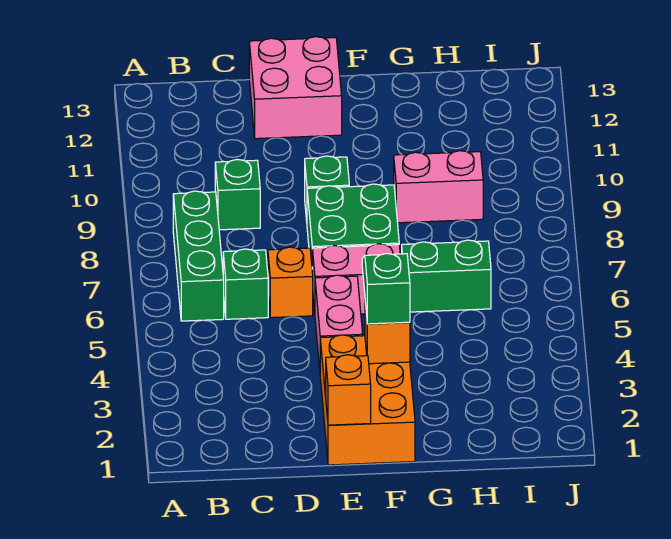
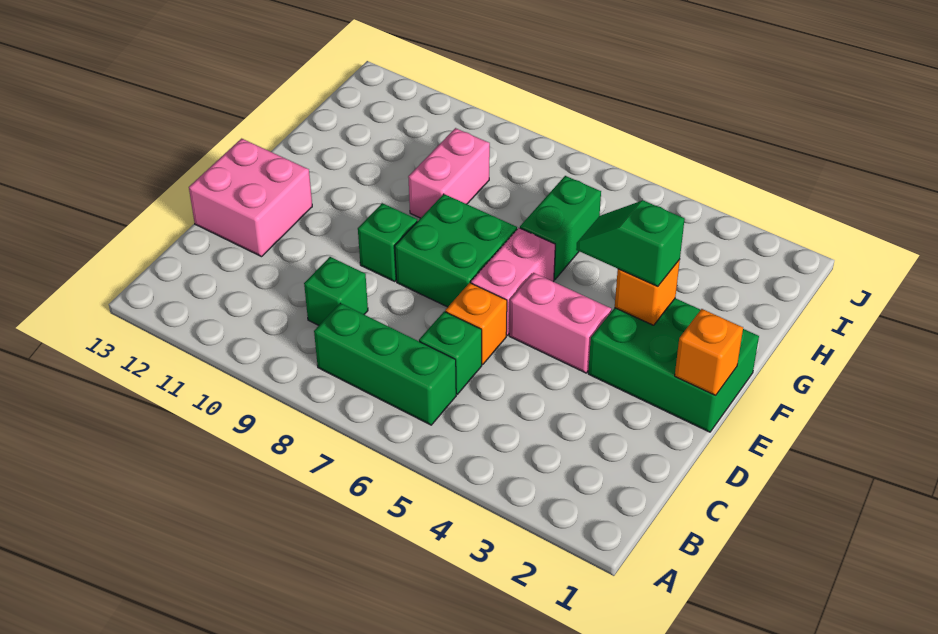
orange brick E1:F3 level 1 -> green brick E1:F3 level 1

